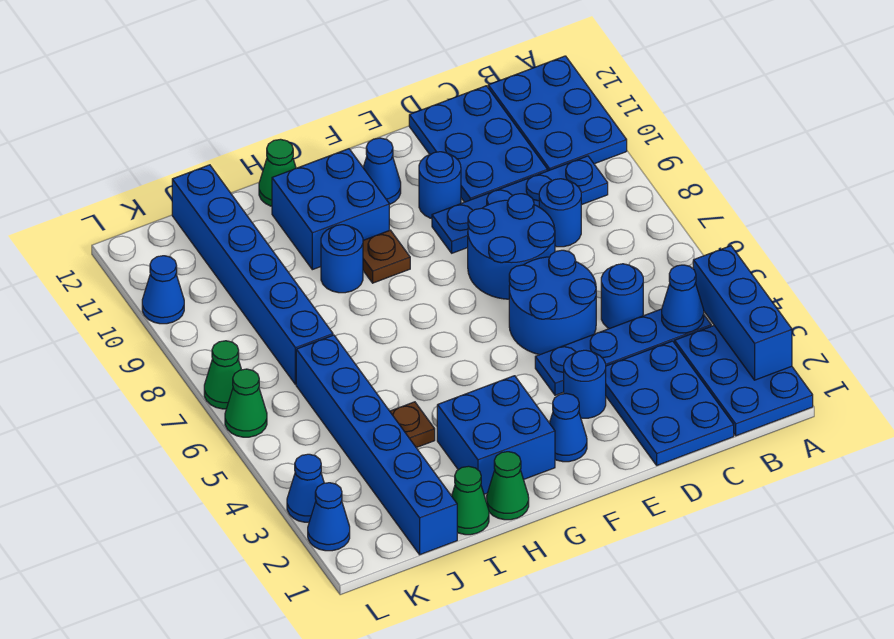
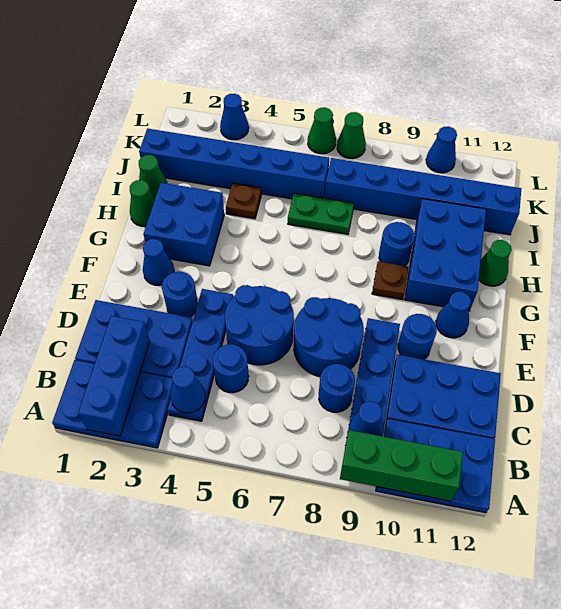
blue brick A2:A4 level 2 -> blue brick A2:C2 level 2
none -> green brick A9:A11 level 2
blue brick G10:H11 level 1 -> blue brick G10:I11 level 1
none -> green plate I6:I7 level 1
blue cone L2 level 1 -> blue cone B9 level 2

